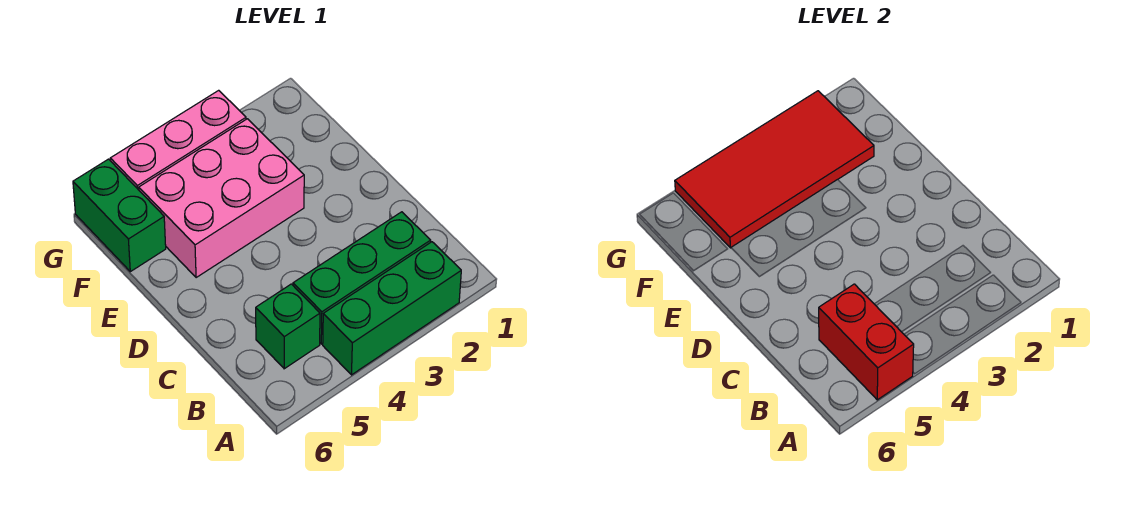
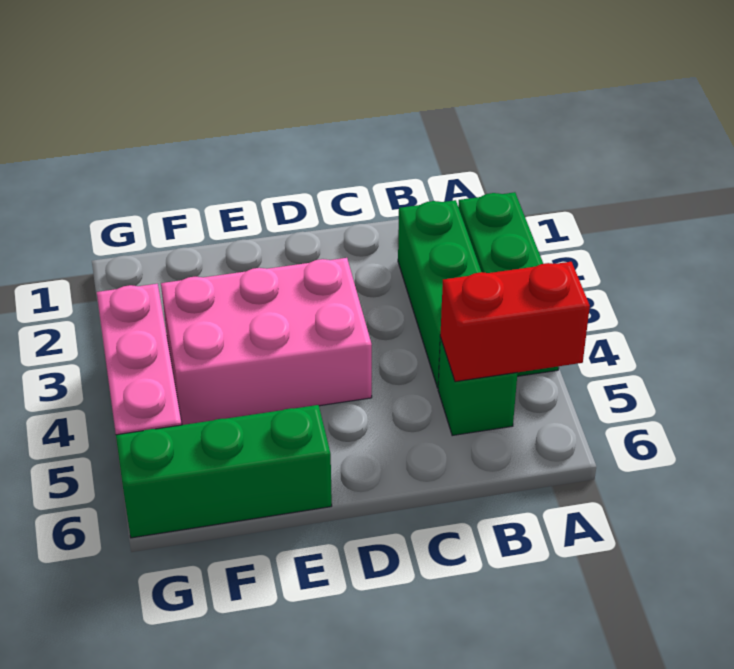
pink brick E3:F5 level 1 -> pink brick D3:F4 level 1
red tile F2:G5 level 2 -> none
green brick F6:G6 level 1 -> green brick E6:G6 level 1

